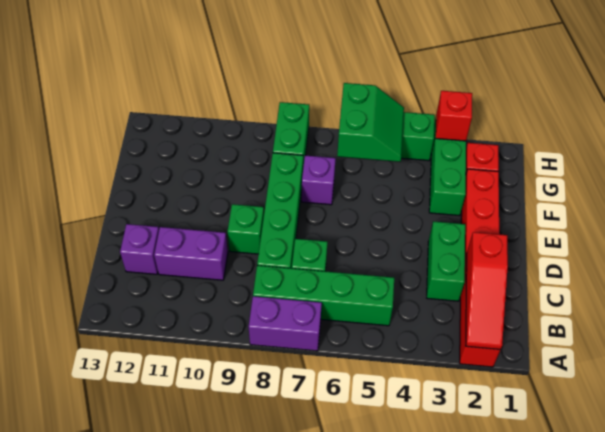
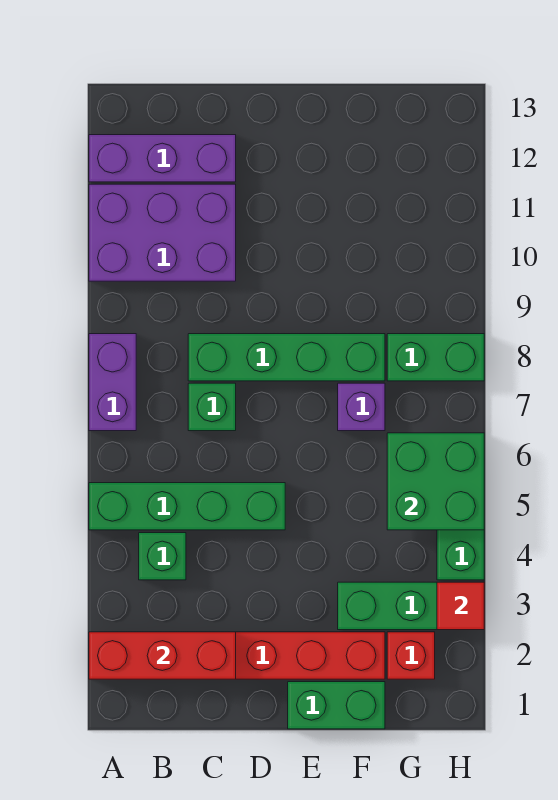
red slope A2:C2 level 2 top C -> red brick A2:C2 level 2
green brick B5:B8 level 1 -> green brick A5:D5 level 1
green brick C3:D3 level 1 -> green brick E1:F1 level 1
purple brick C10:C11 level 1 -> purple brick A10:C11 level 1
purple brick C12 level 1 -> purple brick A12:C12 level 1
green brick D9 level 1 -> green brick B4 level 1
green slope G5:H6 level 2 top 6 -> green brick G5:H6 level 2
red brick H3 level 2 -> red tile H3 level 2

